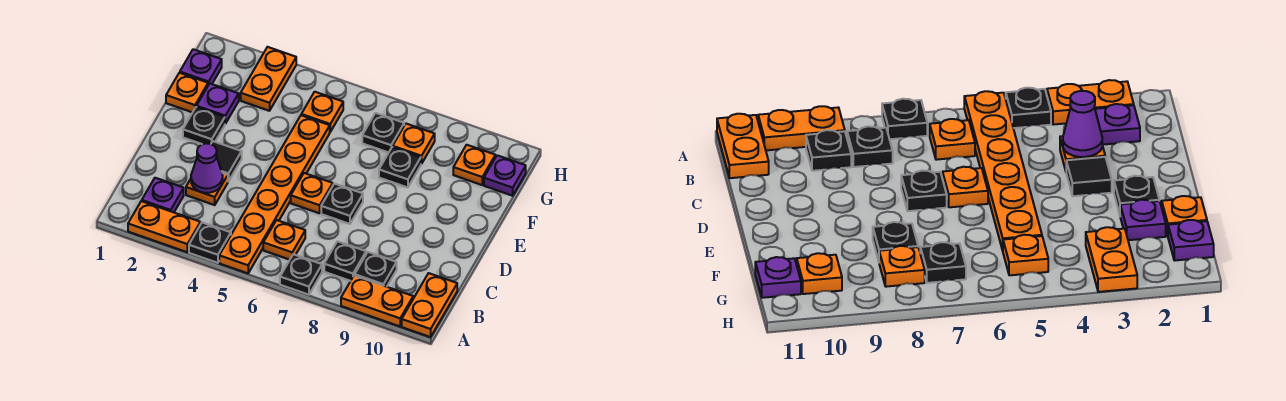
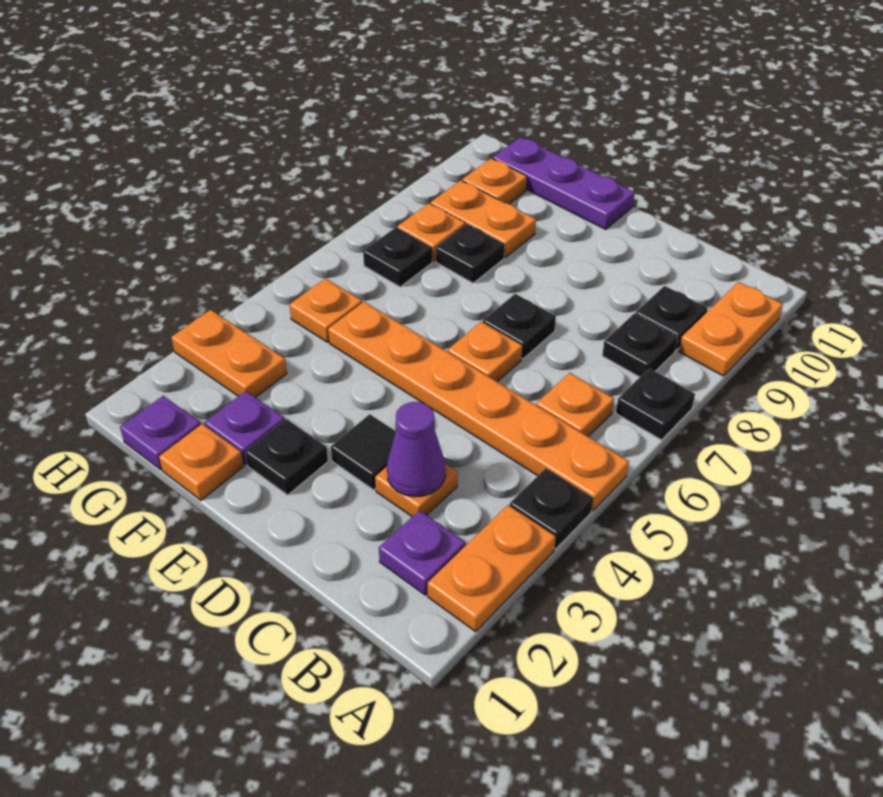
orange plate A11:B11 level 1 -> orange plate F9:G9 level 1
purple plate G11 level 1 -> purple plate E11:G11 level 1

